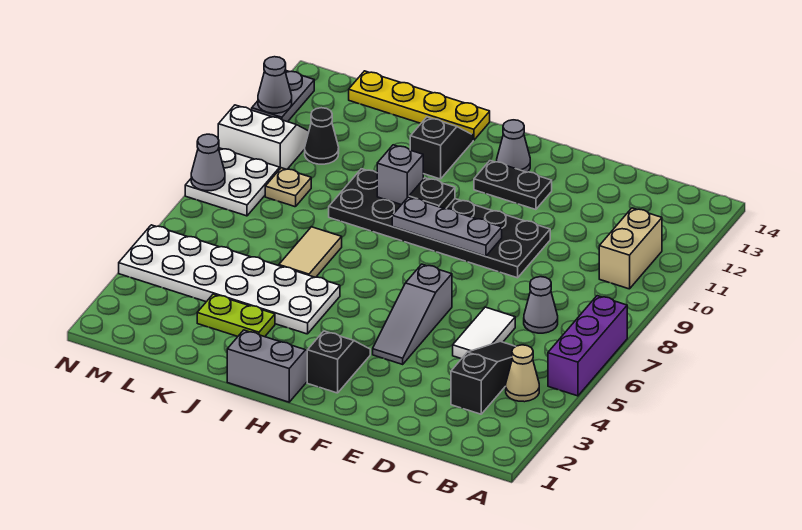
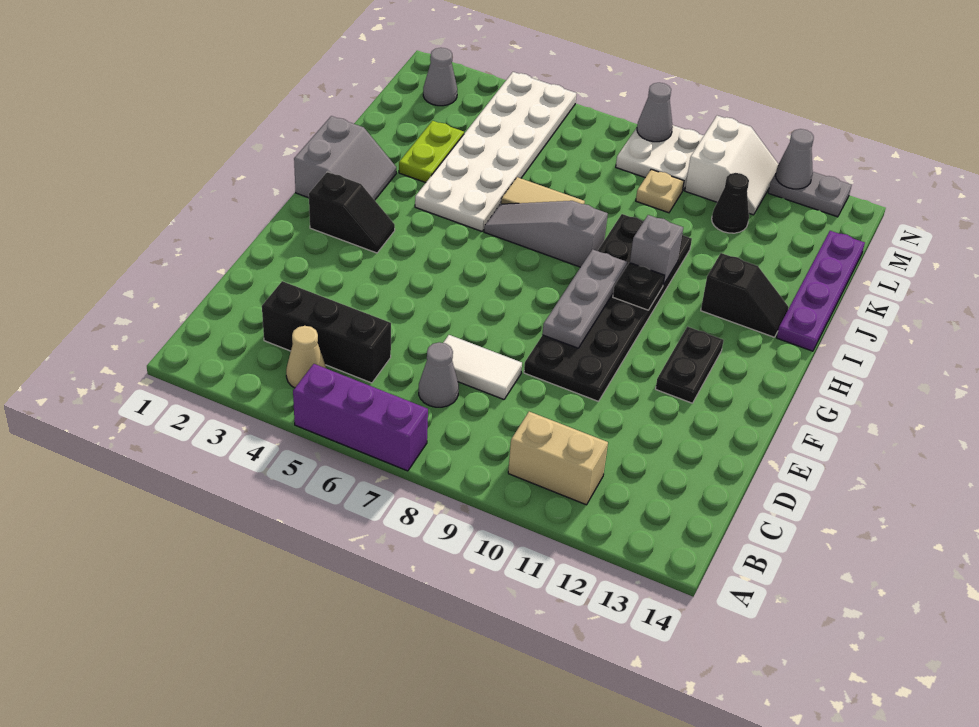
black slope C3:C5 level 1 top 3 -> black brick C3:C5 level 1
white tile D5:D6 level 1 -> white tile D7:D8 level 1
grey slope F4:F6 level 1 top 6 -> grey slope I6:I8 level 1 top 8
grey cone G13 level 1 -> grey cone M2 level 1
yellow plate I14:L14 level 1 -> purple plate I14:L14 level 1

